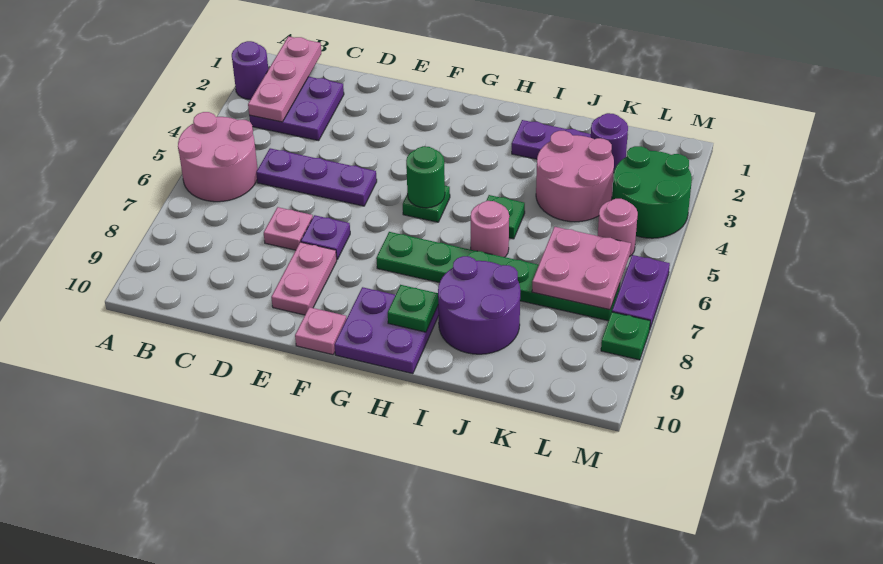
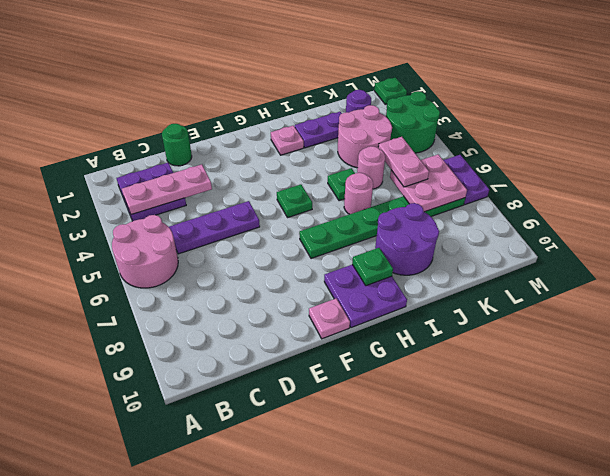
purple round brick A2 level 1 -> none
pink plate B1:B3 level 2 -> pink plate B3:D3 level 2
pink plate D7 level 1 -> pink plate H2 level 1
purple plate E7 level 1 -> none
pink plate E8:E9 level 1 -> pink plate K5:K6 level 3
green round brick G5 level 2 -> green round brick D1 level 1
pink round brick L5 level 1 -> pink round brick J5 level 1
green plate M8 level 1 -> green plate M1 level 1

